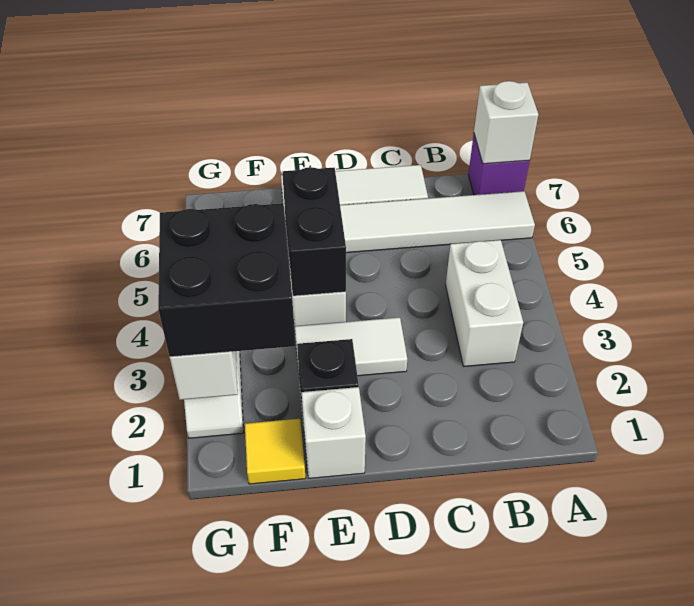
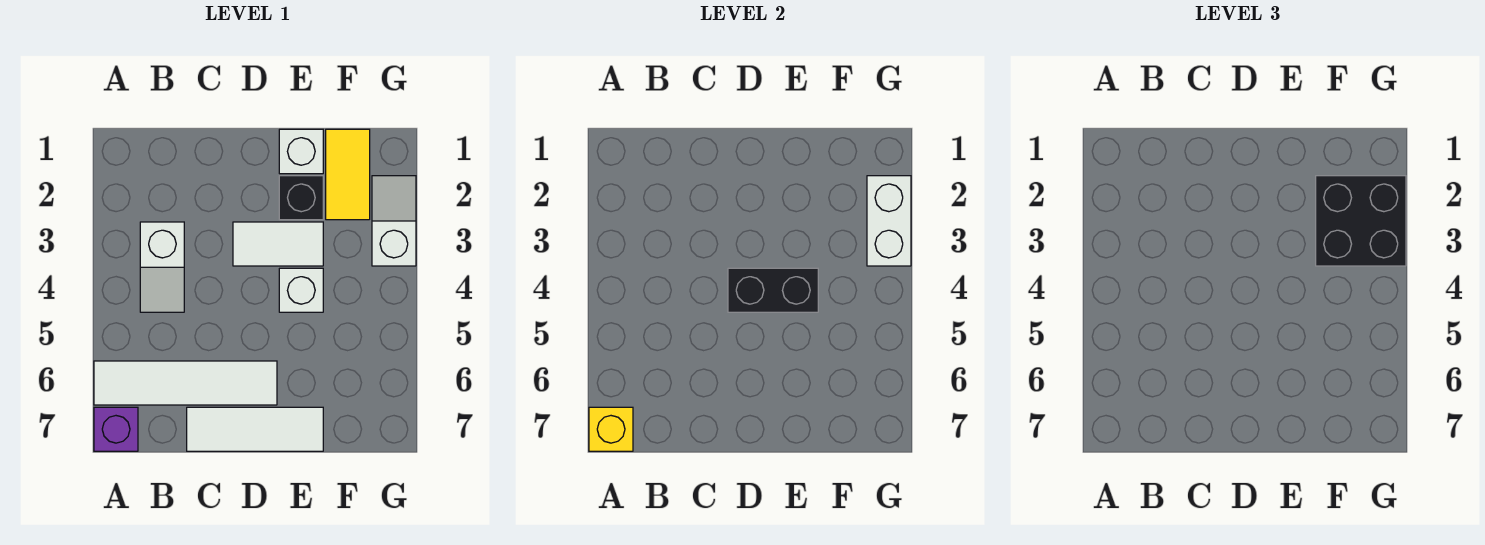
white brick A7 level 2 -> yellow brick A7 level 2
white brick B3:B4 level 1 -> white slope B3:B4 level 1 top 3
black brick E4:E5 level 2 -> black brick D4:E4 level 2
yellow tile F1 level 1 -> yellow tile F1:F2 level 1

